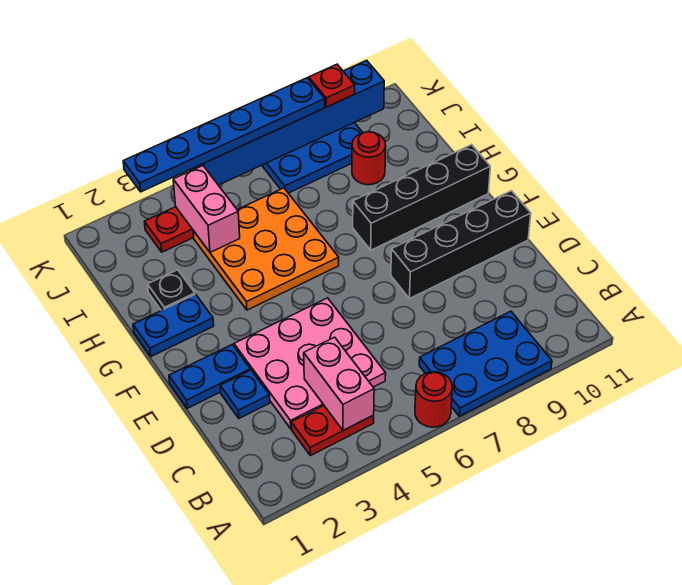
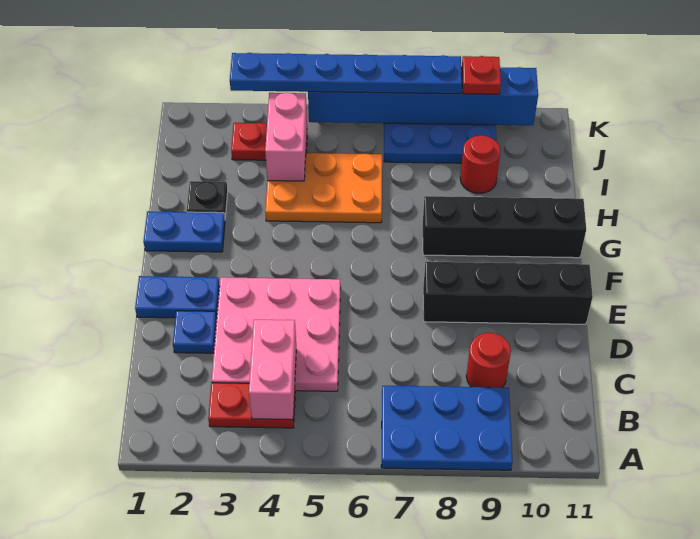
red round brick A6 level 1 -> red round brick C9 level 1
orange plate G4:I6 level 1 -> orange plate H4:I6 level 1

